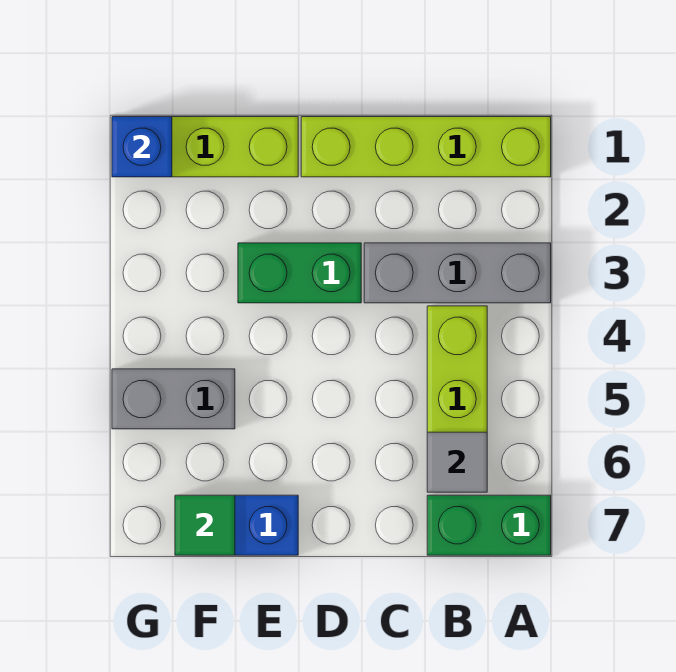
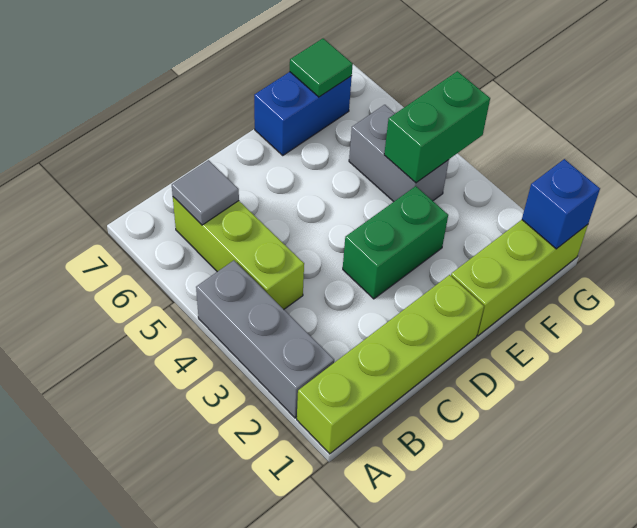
grey brick A3:C3 level 1 -> grey brick A2:A4 level 1
green brick A7:B7 level 1 -> green brick F4:G4 level 2
grey brick F5:G5 level 1 -> grey brick F4:F5 level 1

